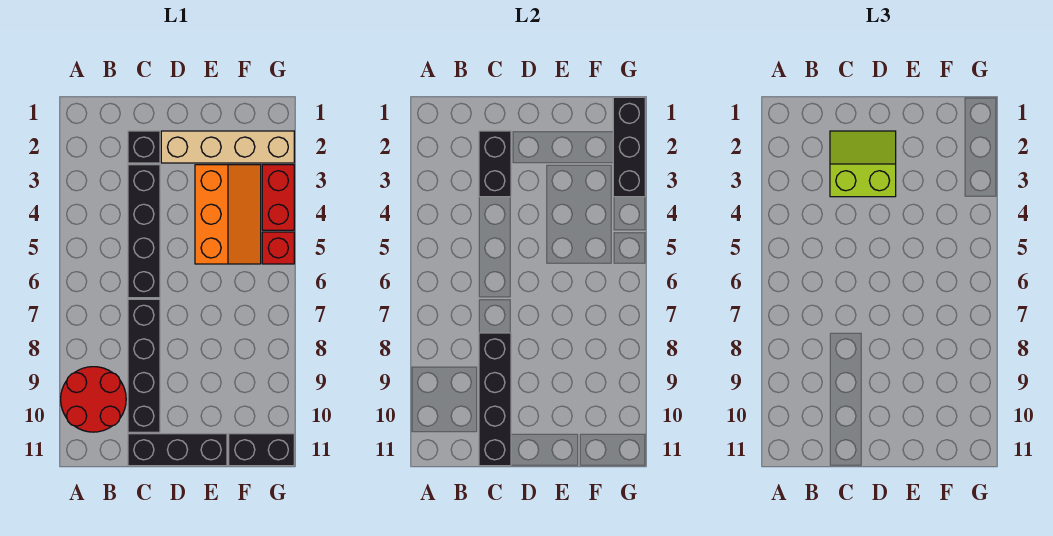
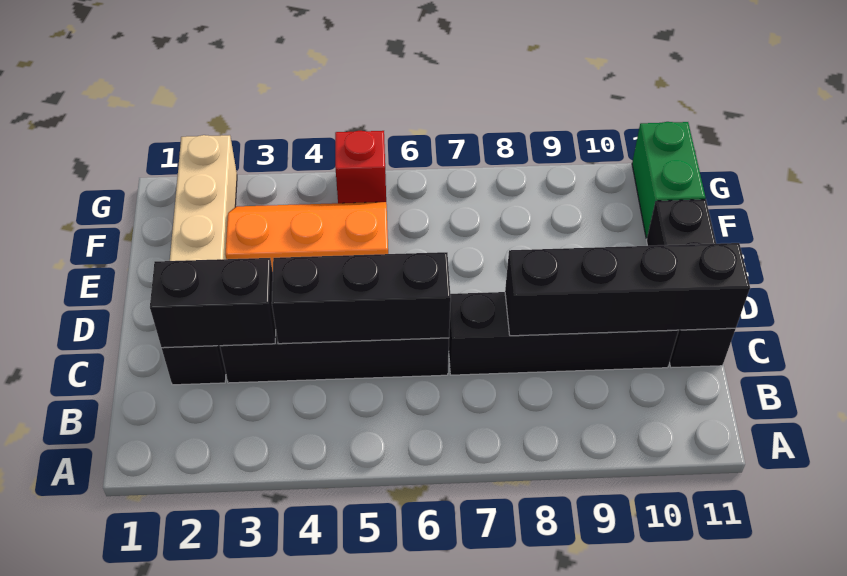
red round brick A9:B10 level 1 -> none
lime slope C2:D3 level 3 top 3 -> none
black brick F11:G11 level 1 -> green brick F11:G11 level 1
black brick G1:G3 level 2 -> black brick C4:C6 level 2
red brick G3:G4 level 1 -> none

